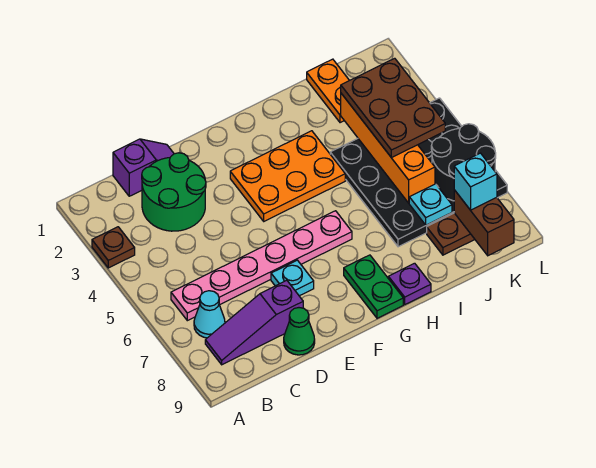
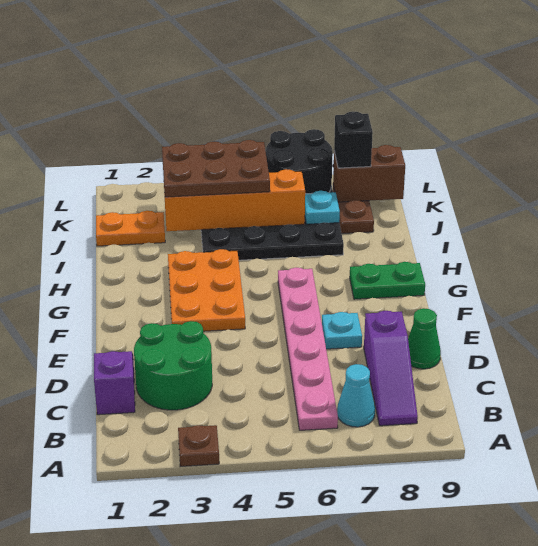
purple plate H9 level 1 -> none
cyan brick K8 level 3 -> black brick K8 level 3

